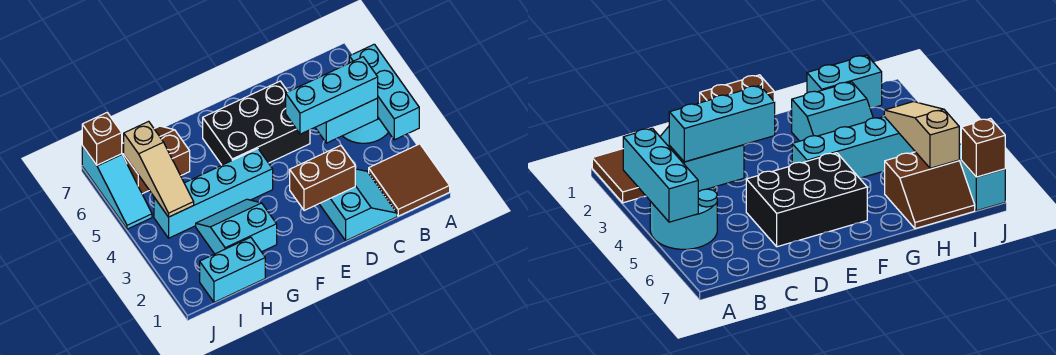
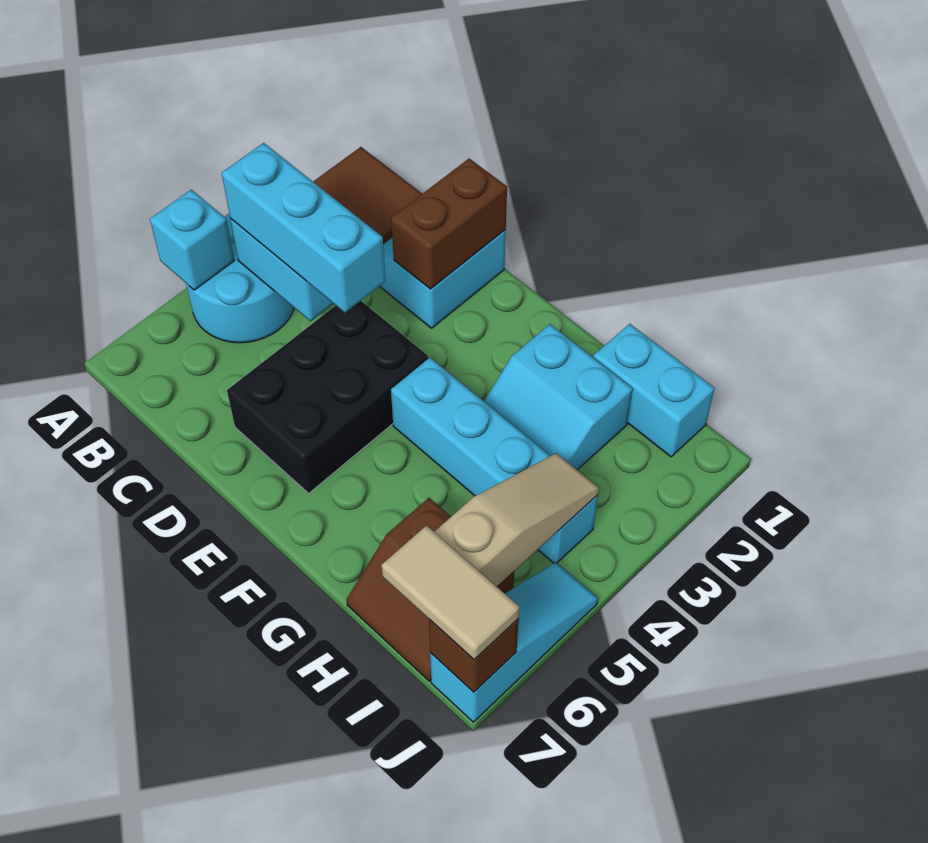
cyan brick A3:A5 level 2 -> cyan brick A5 level 2
brown brick D2:E2 level 2 -> brown brick D1:D2 level 2
black brick D5:F6 level 1 -> black brick D4:E6 level 1
none -> tan tile I7:J7 level 3

